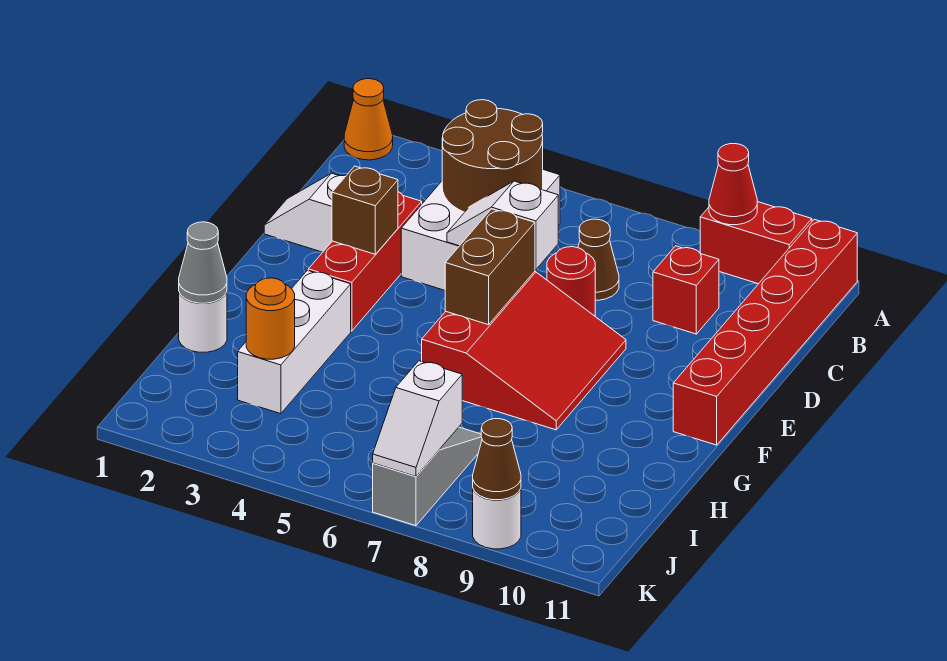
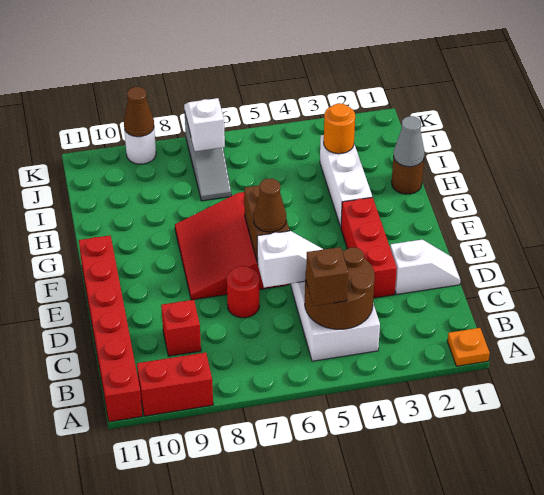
orange cone A1 level 1 -> orange plate A1 level 1
red cone A9 level 2 -> none
brown cone C7 level 1 -> brown cone E6 level 3
brown brick E3 level 2 -> brown brick B5 level 3
white round brick H1 level 1 -> brown round brick H1 level 1

